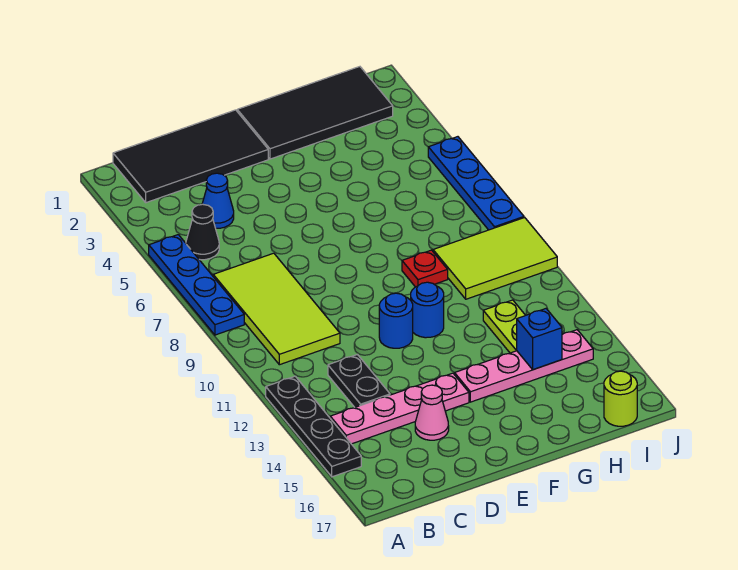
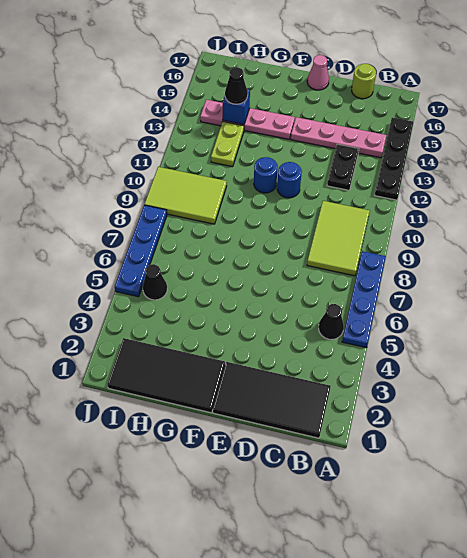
lime tile B7:C10 level 1 -> lime tile B8:C10 level 1
blue cone C4 level 1 -> none
pink cone D15 level 1 -> pink cone E17 level 1
red plate G9 level 1 -> none
none -> black cone H14 level 3
none -> black cone I5 level 1
lime round brick I17 level 1 -> lime round brick C17 level 1

